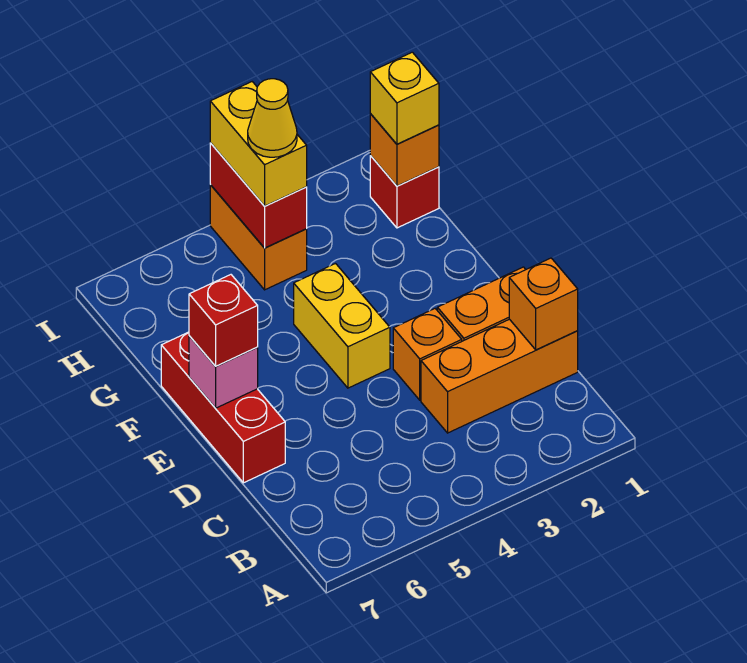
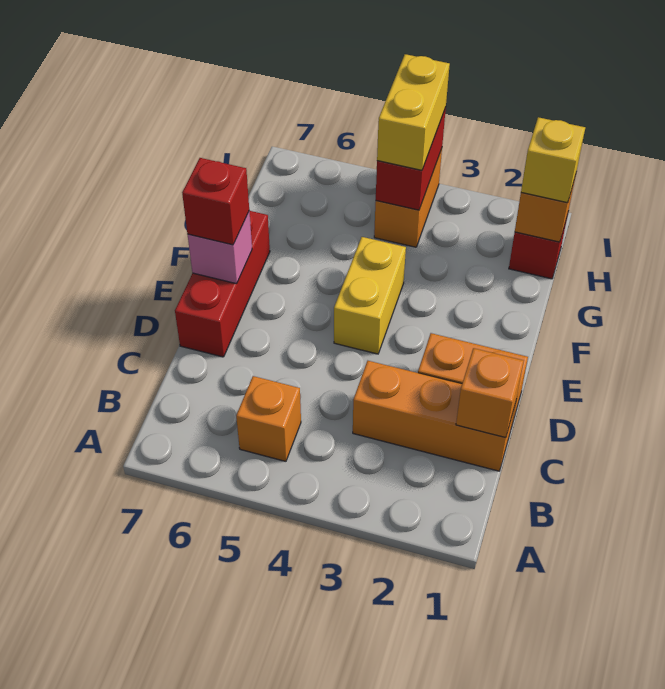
orange brick D3 level 1 -> orange brick B5 level 1
yellow cone H4 level 4 -> none

